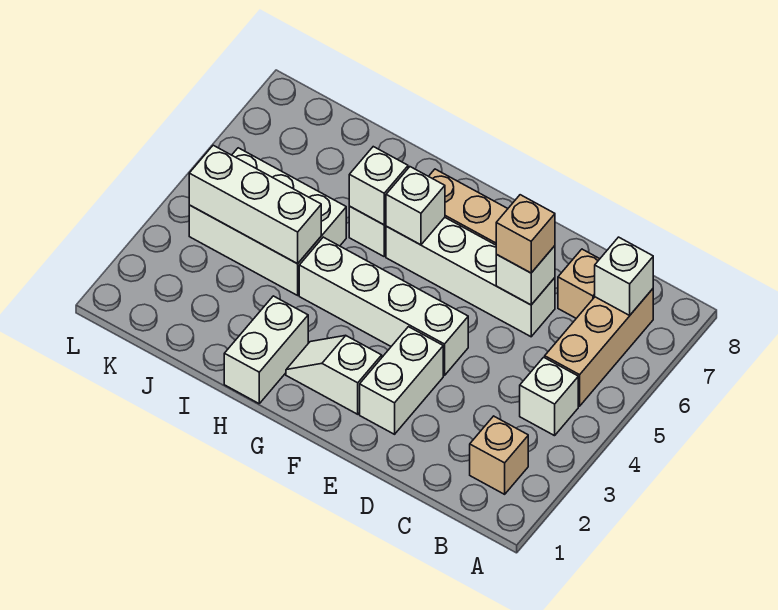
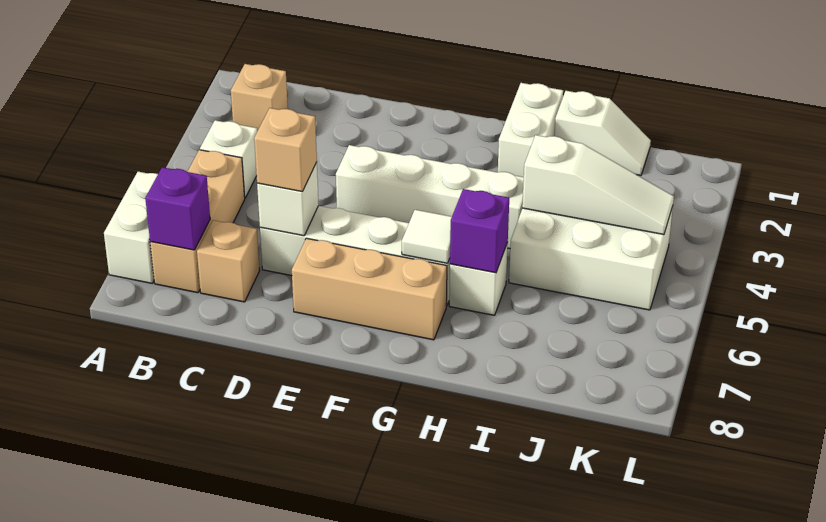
white brick B7 level 2 -> purple brick B7 level 2
white brick E2:E3 level 1 -> white brick A6:A7 level 1
white slope F2:G2 level 1 top F -> white slope I1:J1 level 1 top I
white brick G6 level 2 -> white tile G6 level 2
white brick H6 level 2 -> purple brick H6 level 2
white brick I4:K4 level 2 -> white slope I4:K4 level 2 top I

